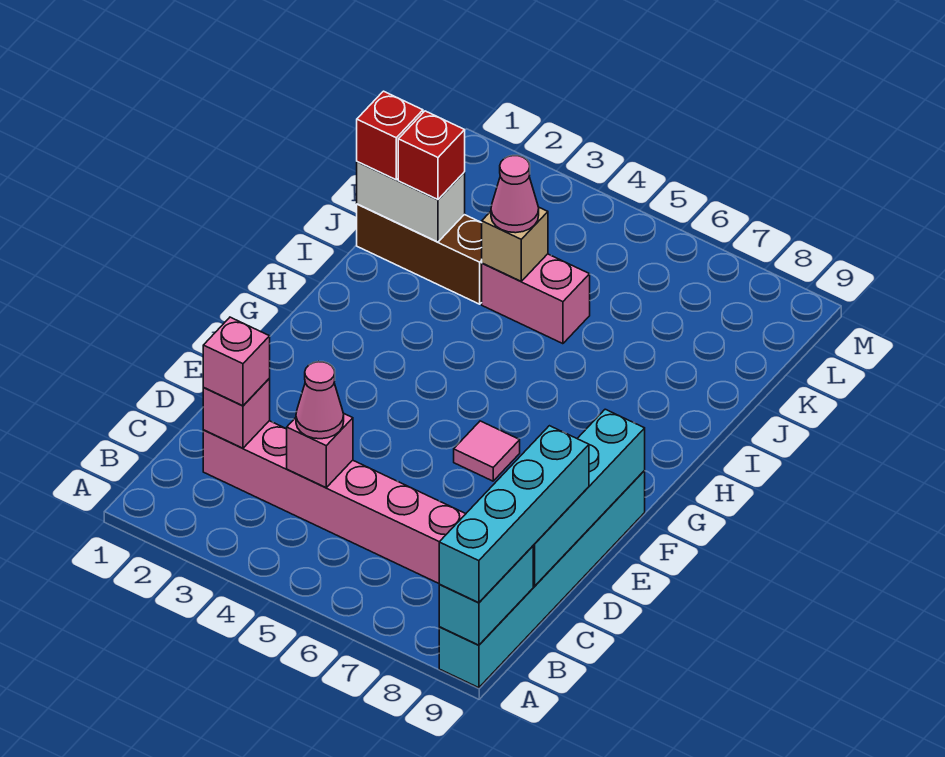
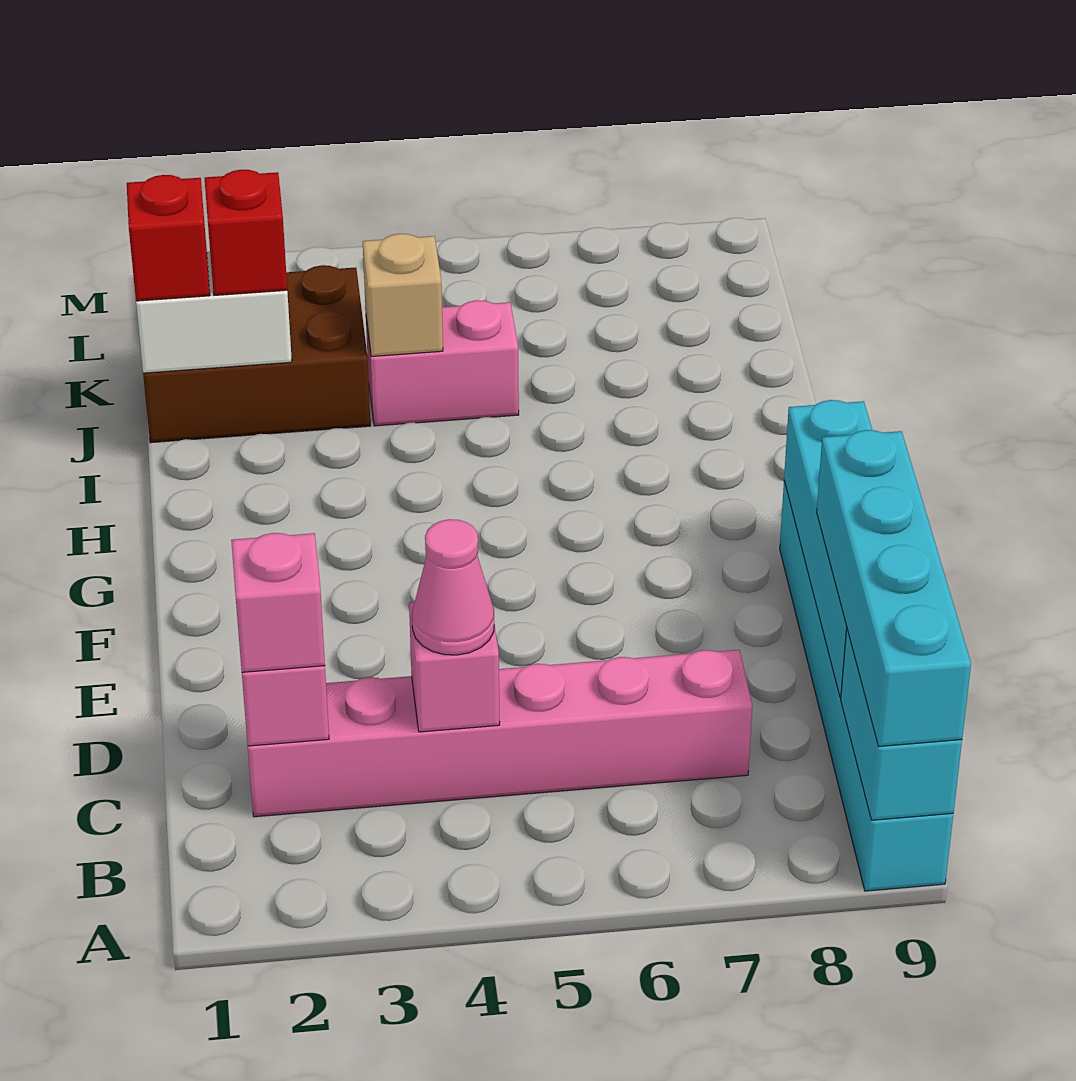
pink tile F6 level 1 -> none
brown brick J1:J3 level 1 -> brown brick J1:K3 level 1
pink cone J4 level 3 -> none

